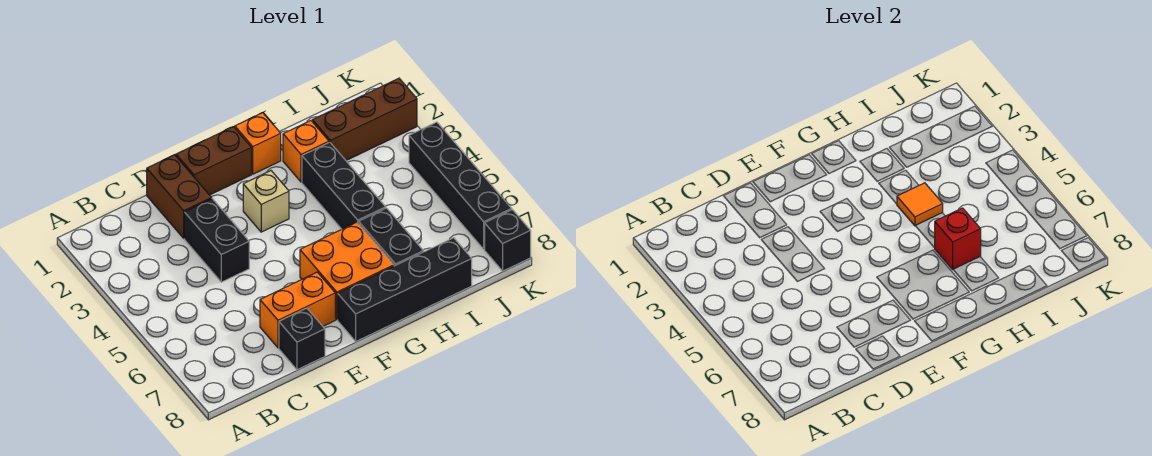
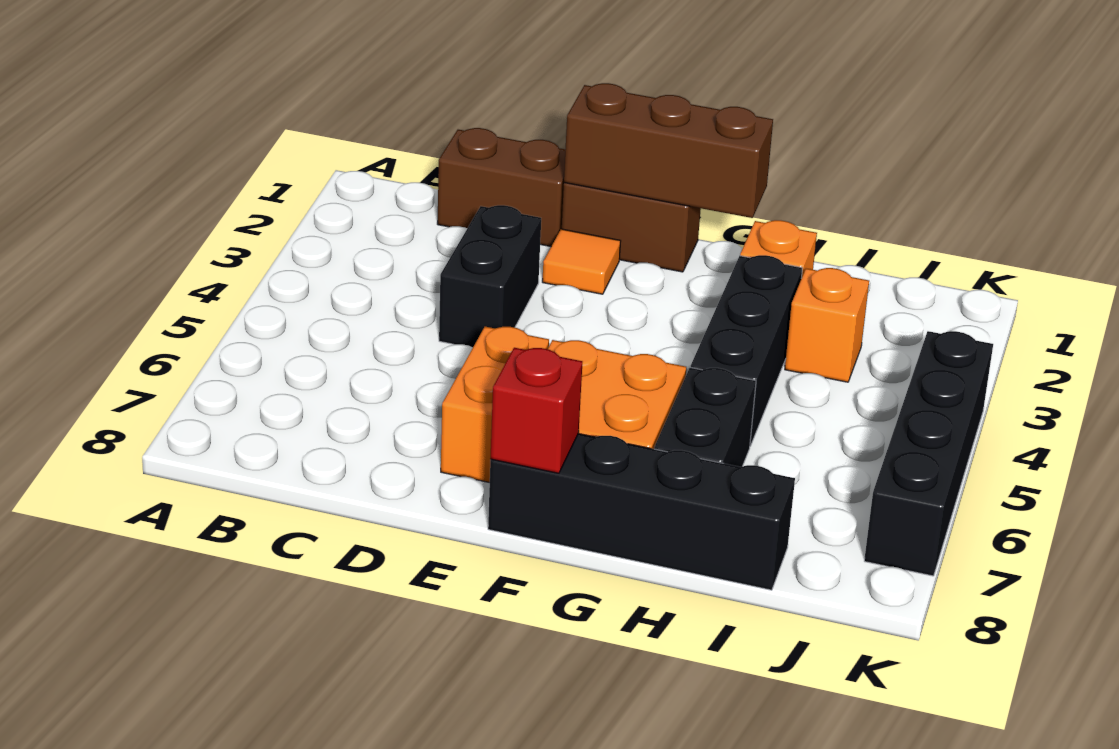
brown brick D1:D2 level 1 -> brown brick C1:D1 level 1
orange brick D7:E7 level 1 -> orange brick E6:E7 level 1
black brick D8 level 1 -> none
tan brick F3 level 1 -> none
orange brick G1 level 1 -> orange brick I3 level 1
orange tile H4 level 2 -> orange tile E2 level 1
red brick H6 level 2 -> red brick F8 level 2
brown brick I2:K2 level 1 -> brown brick E1:G1 level 2
black brick K8 level 1 -> none

